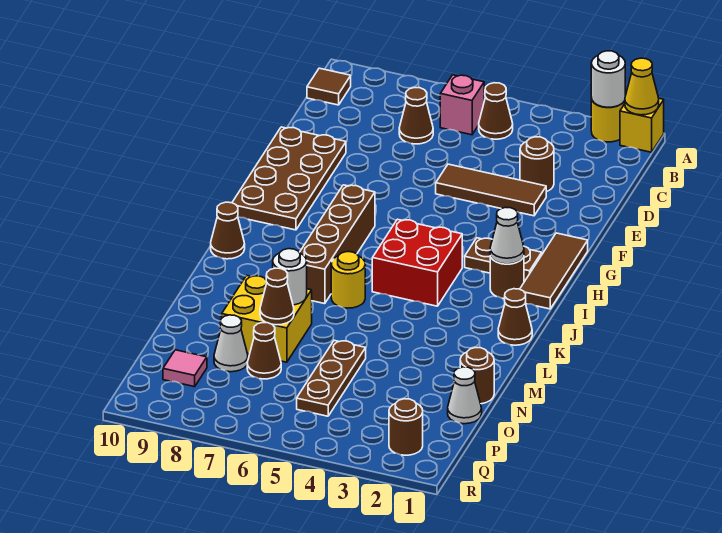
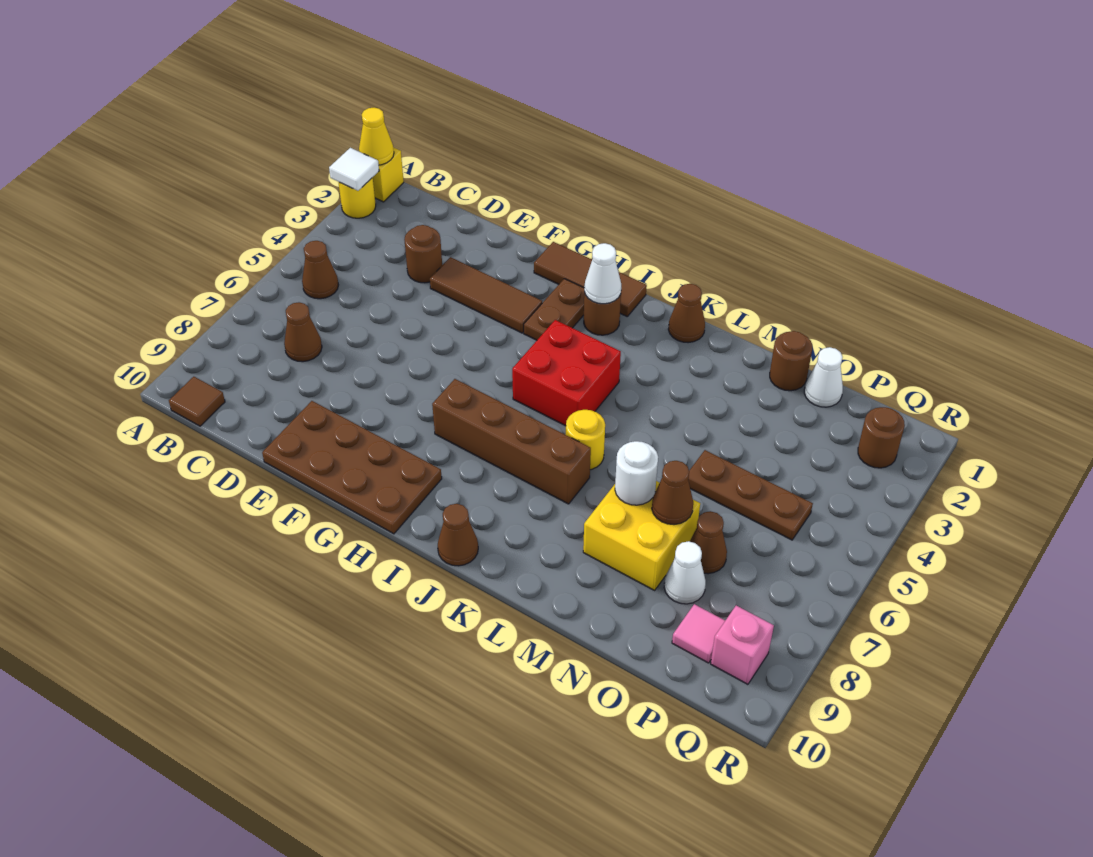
white round brick A2 level 2 -> white tile A2 level 2
pink brick B6 level 1 -> pink brick Q9 level 1
brown tile E3:E5 level 1 -> brown tile E3:G3 level 1

